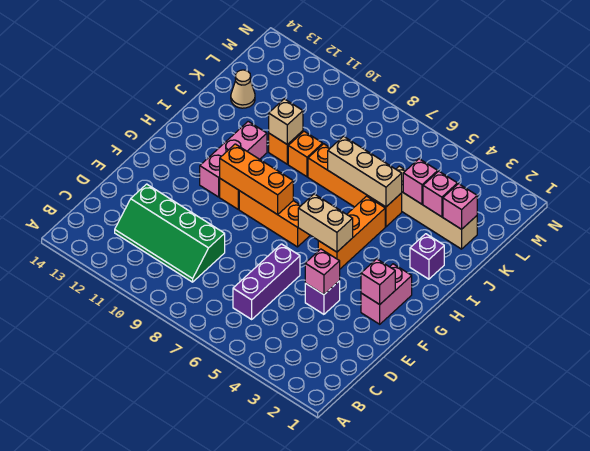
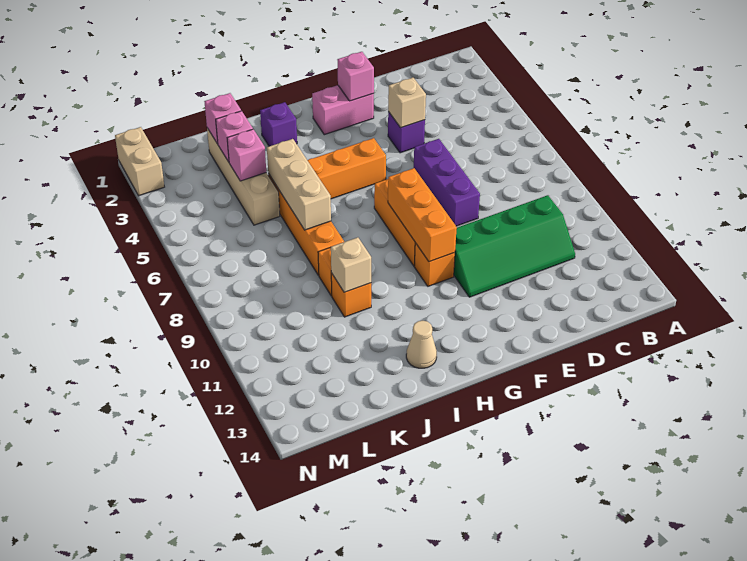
purple brick C6:E6 level 1 -> purple brick E6:E8 level 1
green slope C9:D12 level 1 top D -> green slope C10:F11 level 1 top 10
pink brick E4 level 2 -> tan brick E4 level 2
tan brick G5:G6 level 2 -> tan brick N1:N2 level 1
pink brick G11:I11 level 1 -> none
tan cone K13 level 1 -> tan cone I13 level 1

